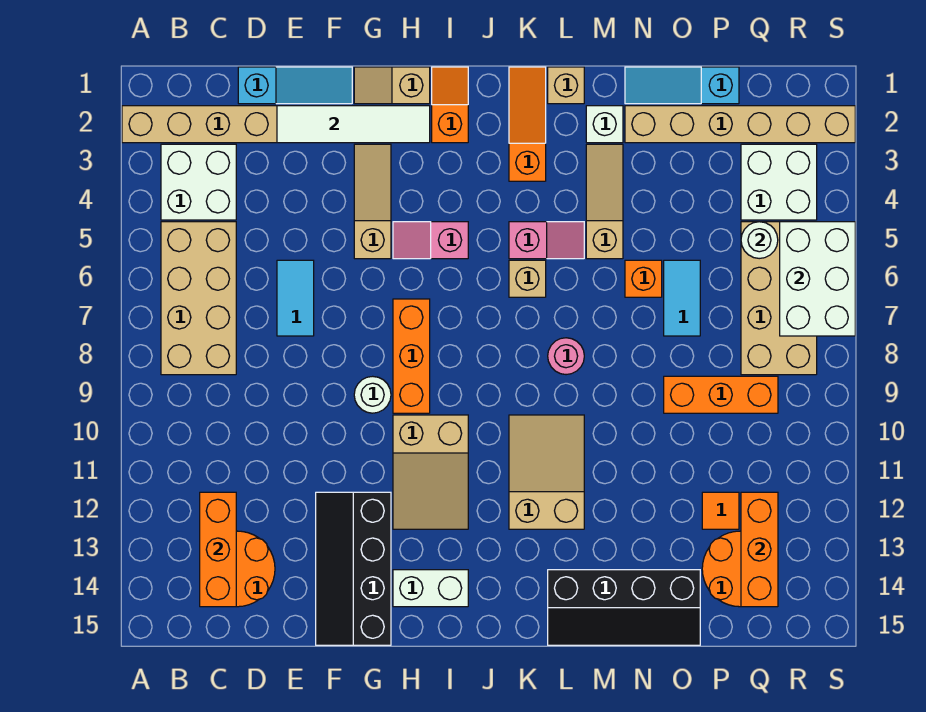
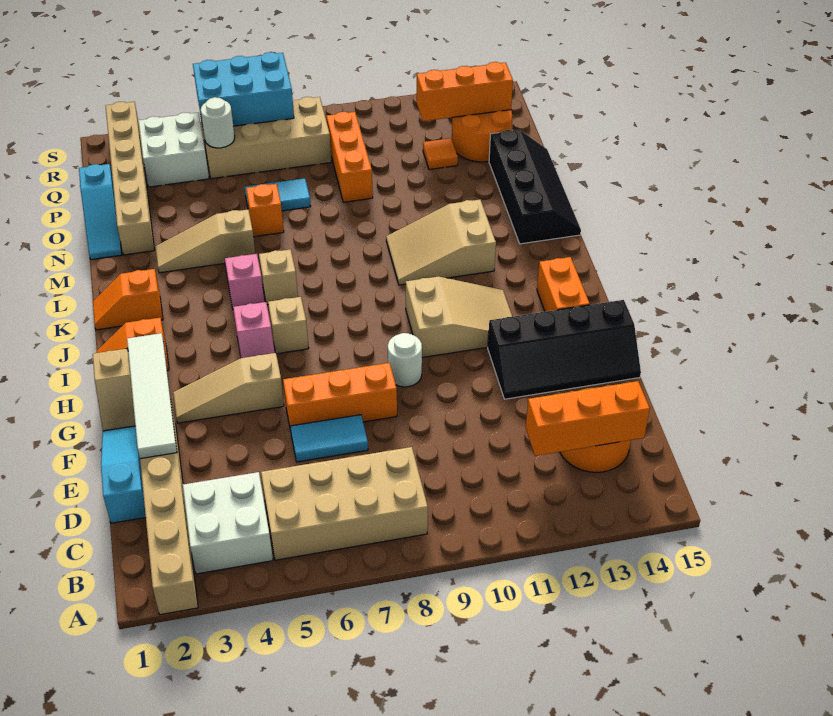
orange brick H7:H9 level 1 -> orange brick F6:F8 level 1
white brick H14:I14 level 1 -> orange brick H14:I14 level 1
orange slope K1:K3 level 1 top 3 -> orange slope K1:K2 level 1 top 2
tan brick L1 level 1 -> tan brick I6 level 1
pink round brick L8 level 1 -> none
white brick M2 level 1 -> none
white brick R5:S7 level 2 -> cyan brick R5:S7 level 2

